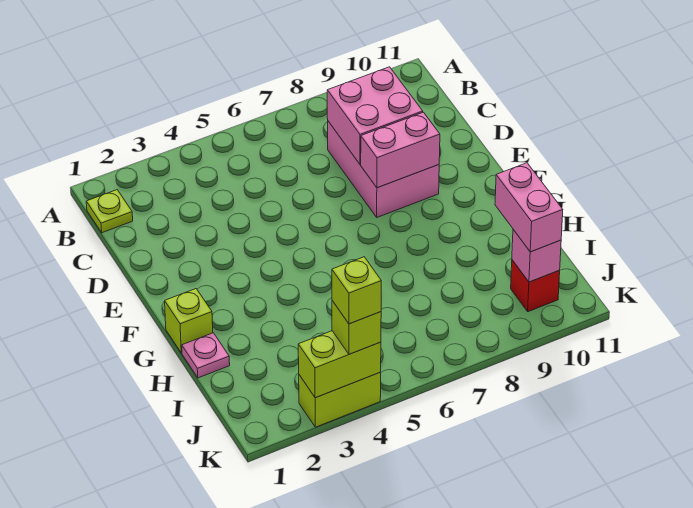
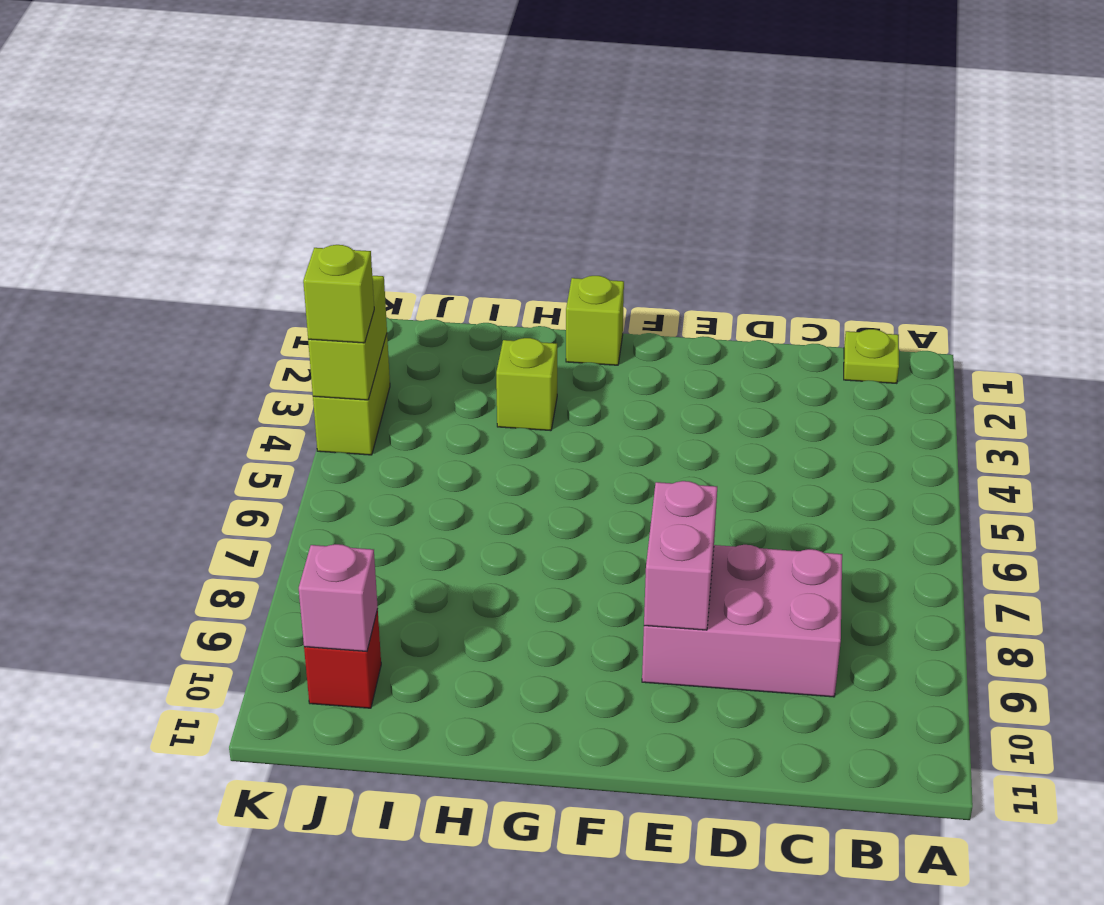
pink brick C8:D9 level 2 -> none
pink plate H1 level 1 -> none
pink brick I10:J10 level 3 -> none
lime brick K4 level 4 -> lime brick H3 level 1

